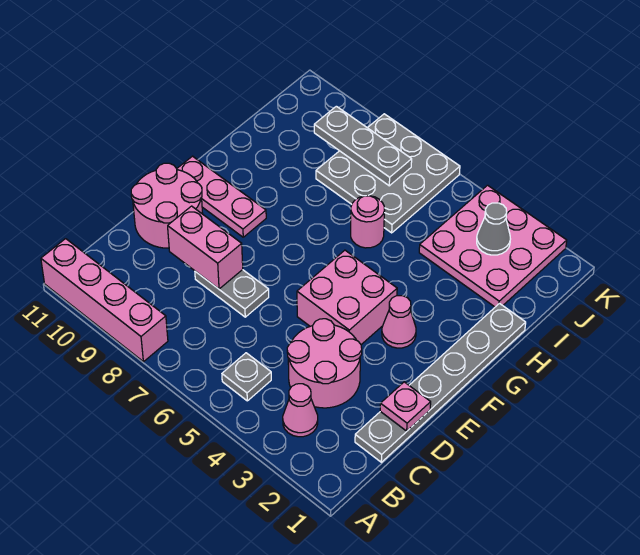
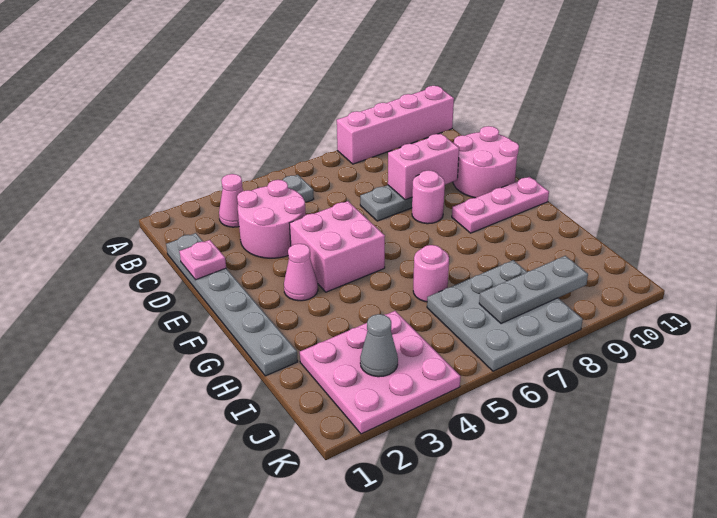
none -> pink round brick E8 level 1

